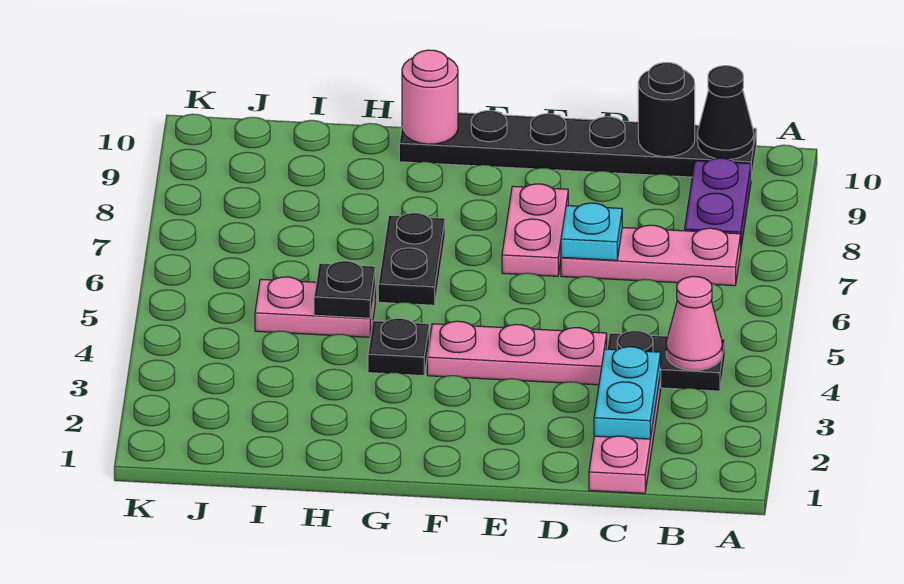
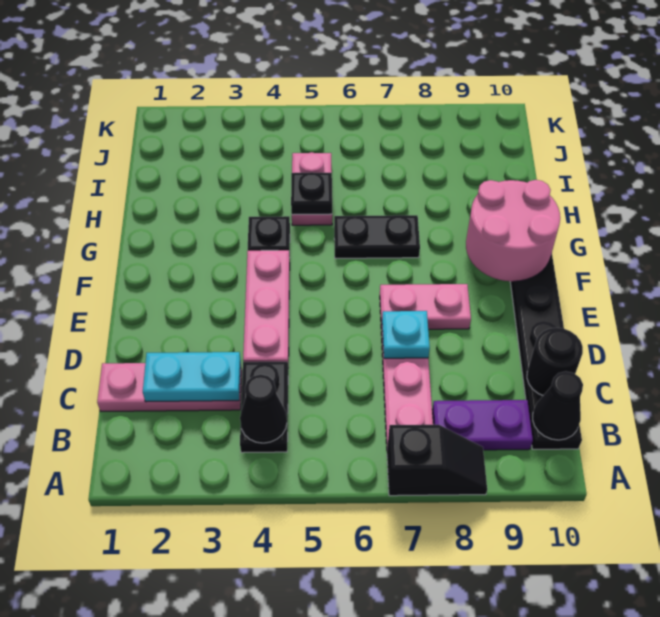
none -> black slope A7:A8 level 1 top 7
pink cone B4 level 2 -> black cone B4 level 2
pink round brick G10 level 2 -> pink round brick F9:G10 level 2

